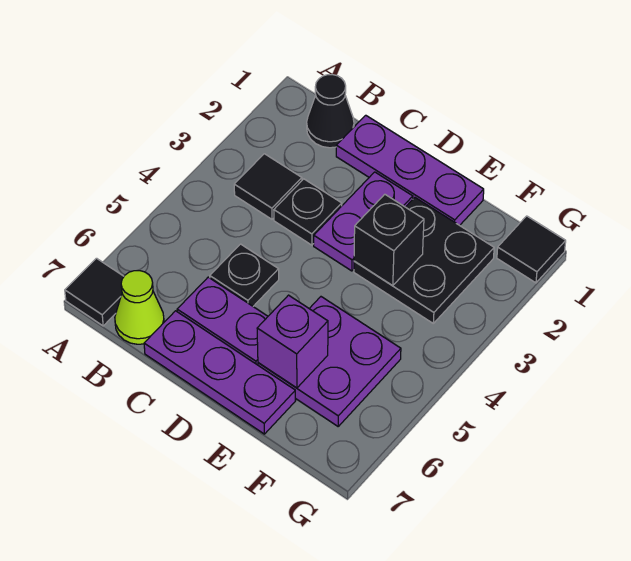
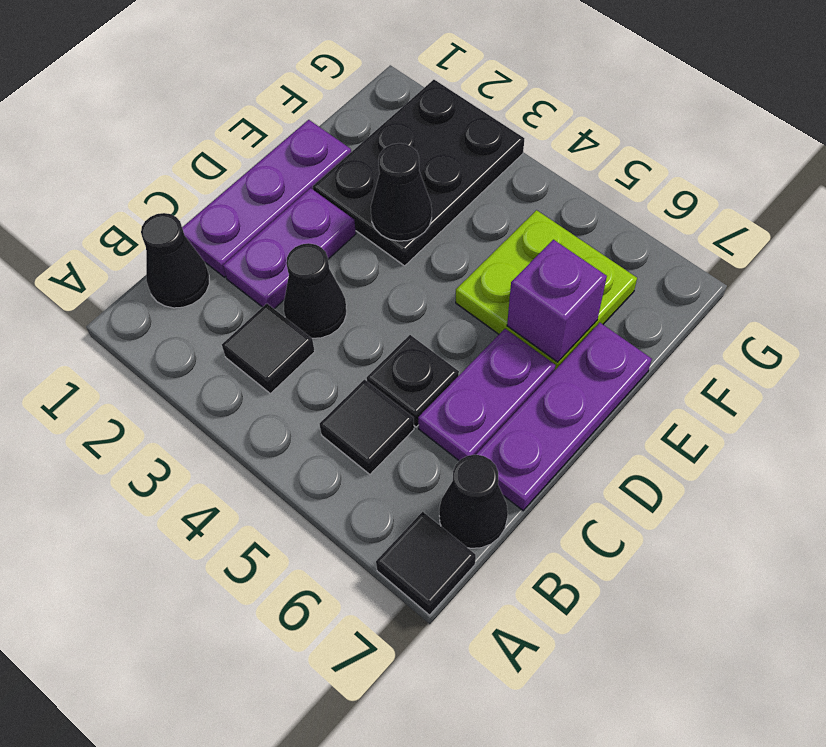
lime cone B7 level 1 -> black cone B7 level 1
black plate C3 level 1 -> black cone C3 level 1
purple plate D2:D3 level 1 -> purple plate C2:D2 level 1
black plate E2:F3 level 1 -> black plate E2:G3 level 1
black brick E3 level 2 -> black cone E3 level 2
purple plate E5:F6 level 1 -> lime plate E5:F6 level 1
black tile G1 level 1 -> black tile B5 level 1

